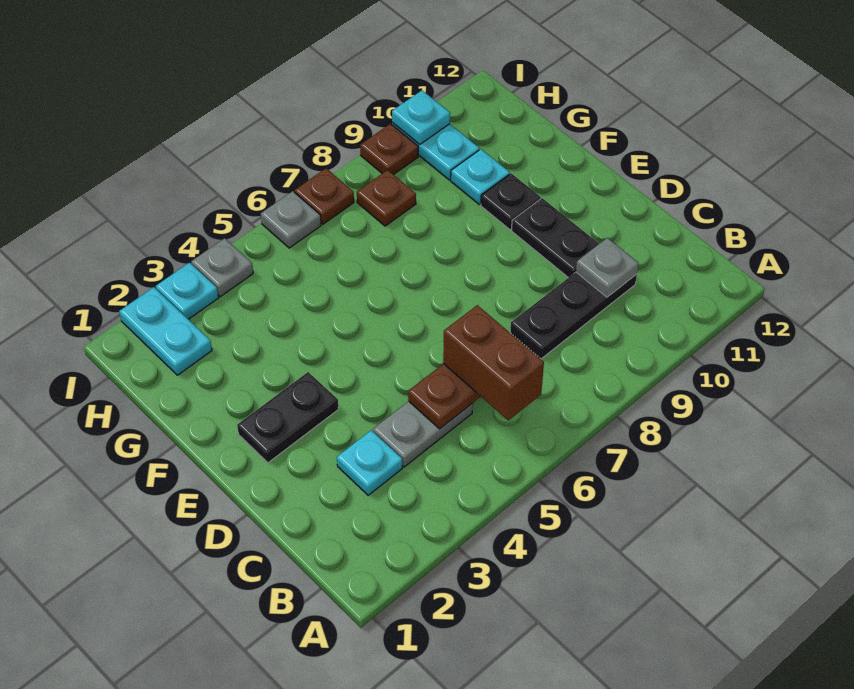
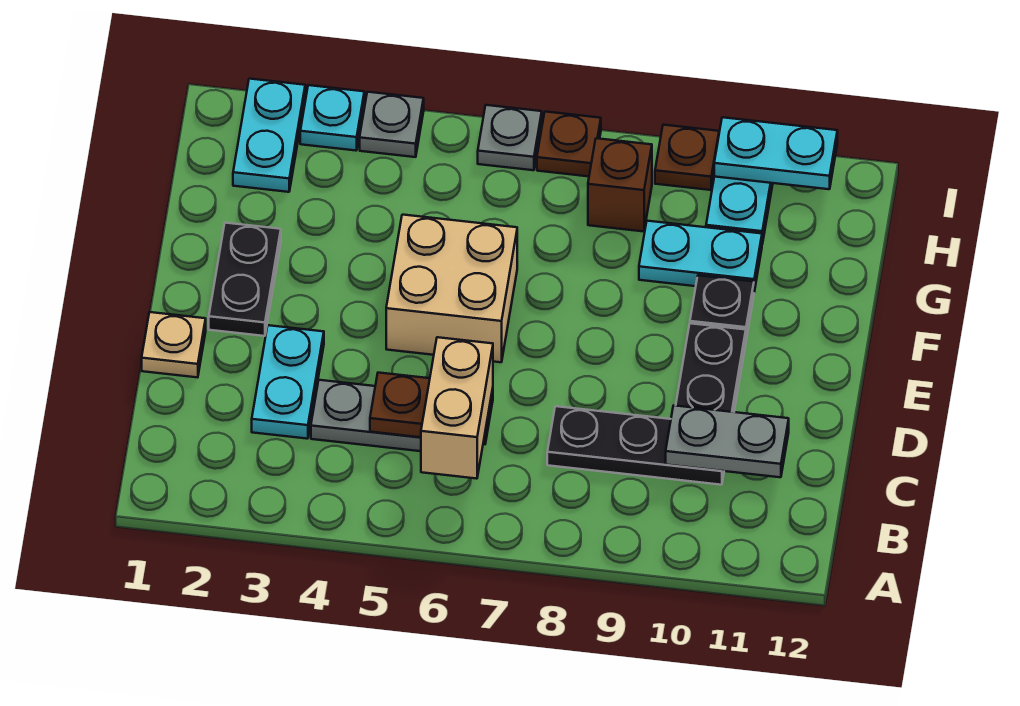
brown brick B6:C6 level 3 -> tan brick B6:C6 level 3
cyan plate C3 level 1 -> cyan plate C3:D3 level 1
grey plate C10 level 2 -> grey plate C10:C11 level 2
none -> tan plate D1 level 1
black plate E2:E3 level 1 -> black plate E2:F2 level 1
none -> tan brick E5:F6 level 1
cyan plate G10 level 1 -> cyan plate G9:G10 level 1
brown plate H8 level 1 -> brown brick H8 level 1
cyan plate I10 level 2 -> cyan plate I10:I11 level 2

